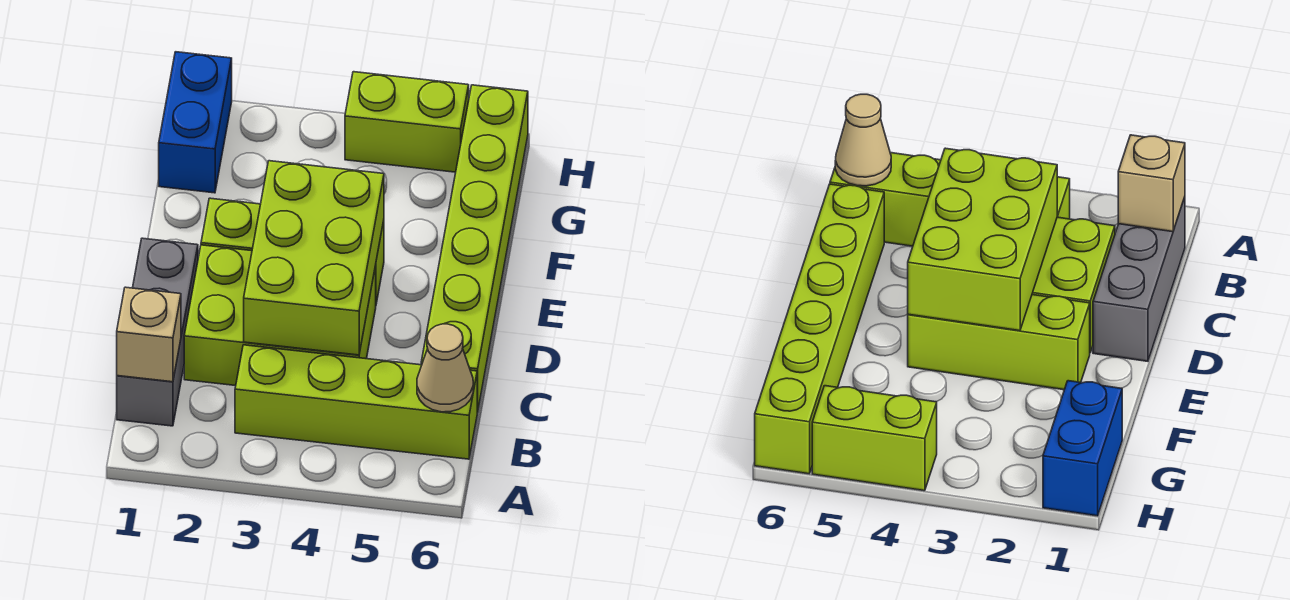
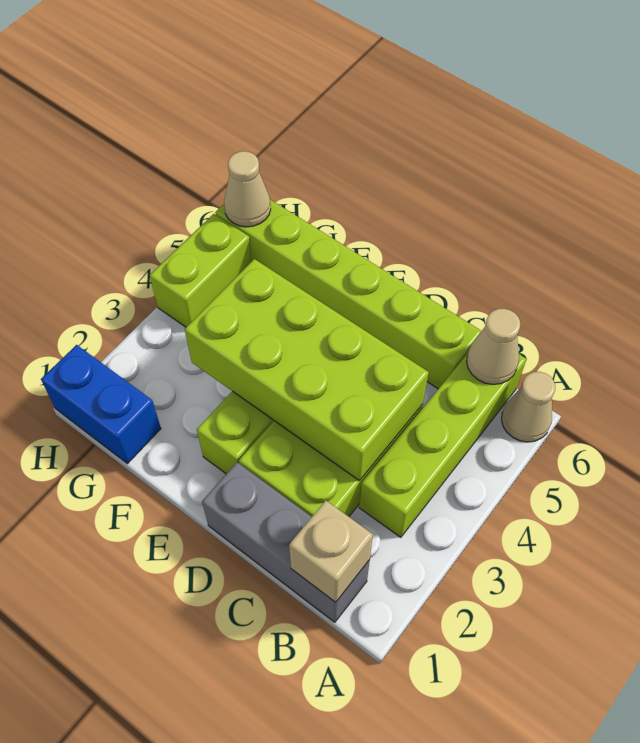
none -> tan cone A6 level 1
lime brick C3:E4 level 2 -> lime brick C3:F4 level 2
none -> tan cone H6 level 2

